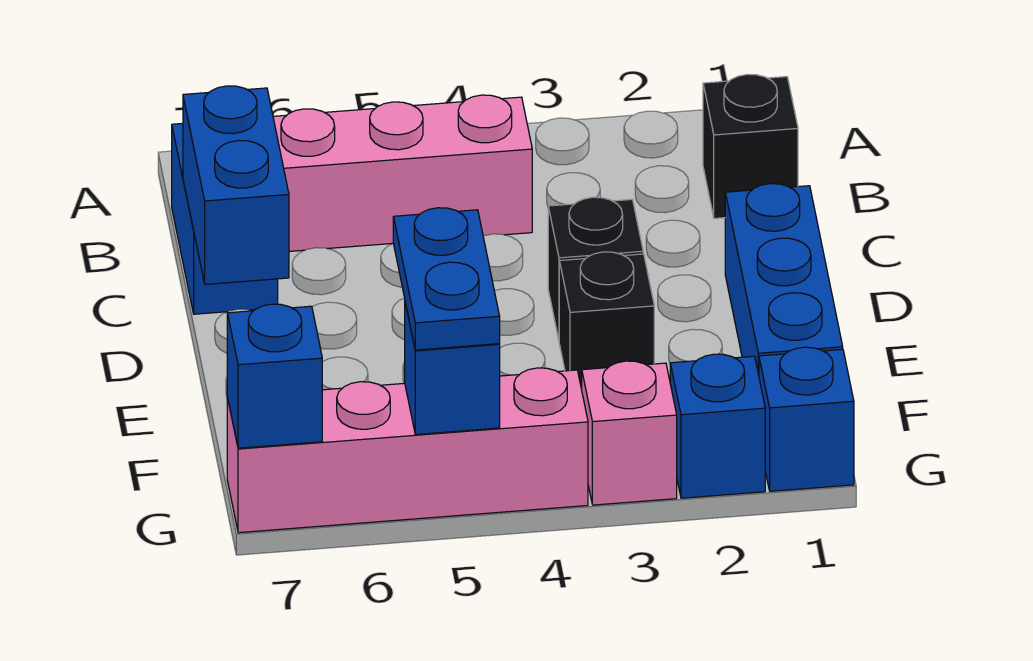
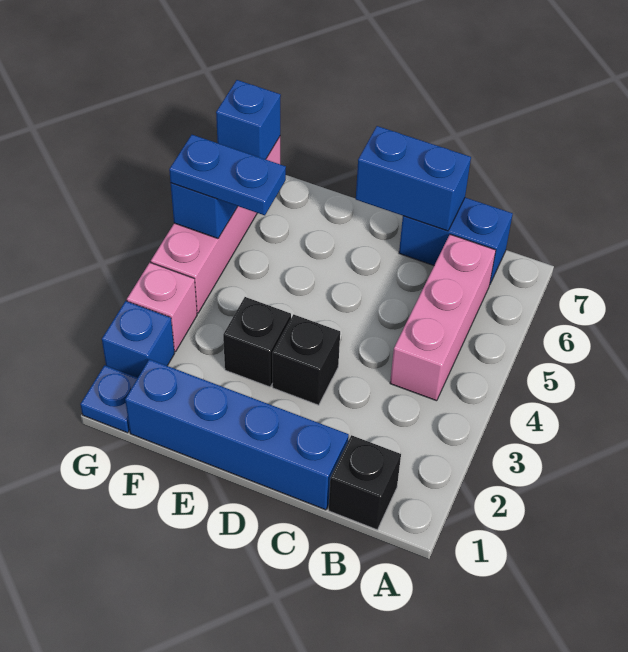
blue brick D1:F1 level 1 -> blue brick C1:F1 level 1
blue brick G1 level 1 -> blue plate G1 level 1

